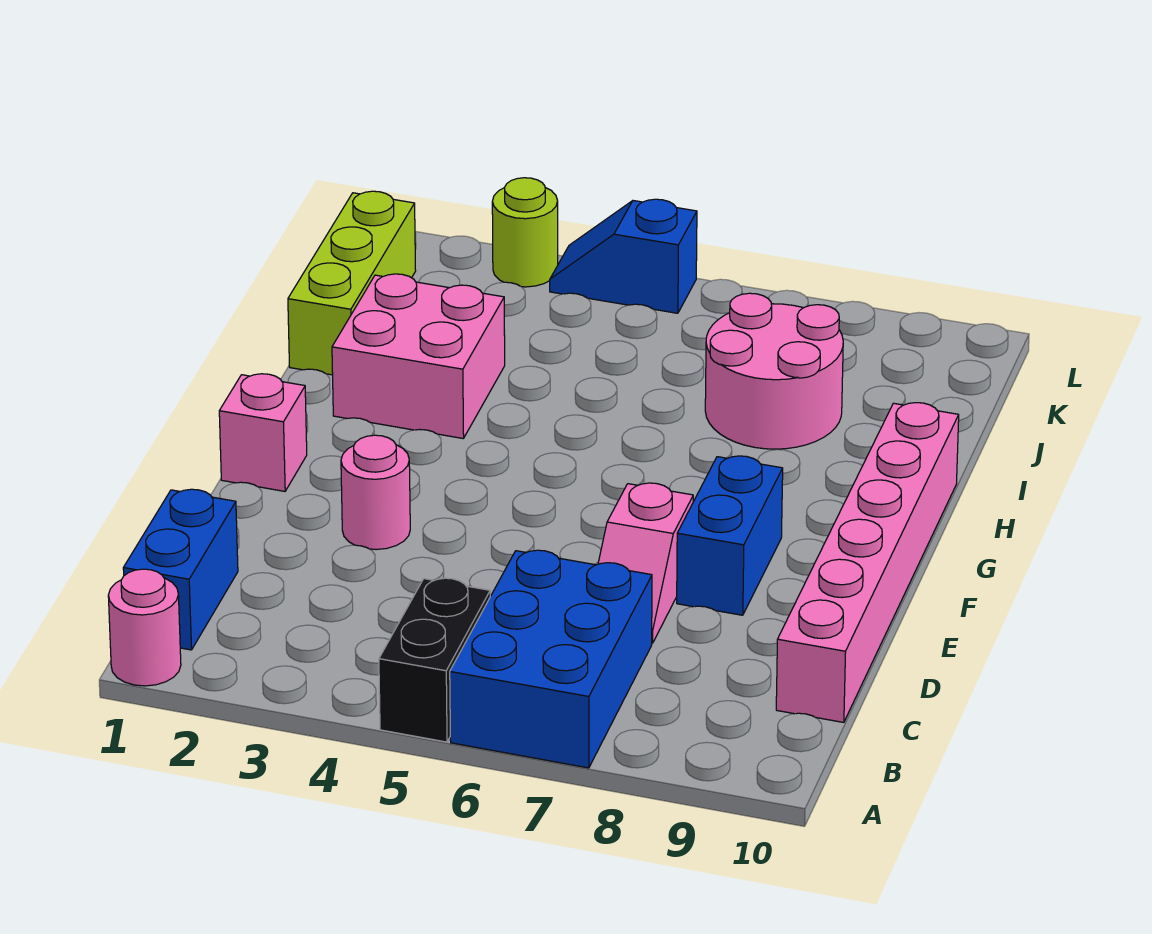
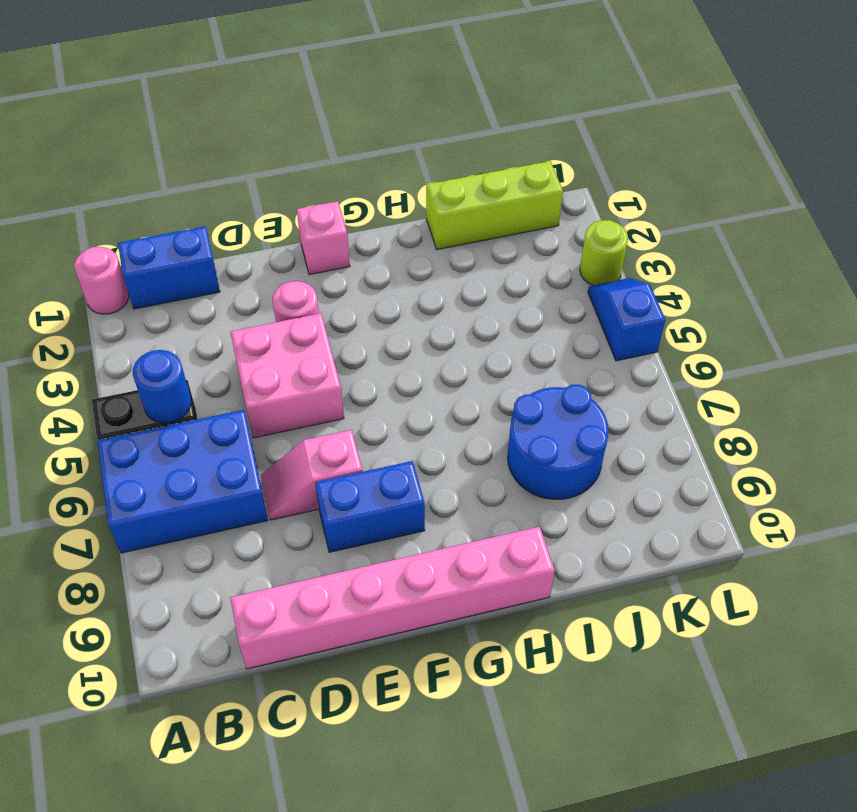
none -> blue round brick B5 level 2
pink brick H2:I3 level 1 -> pink brick D4:E5 level 1
pink round brick I7:J8 level 1 -> blue round brick I7:J8 level 1

